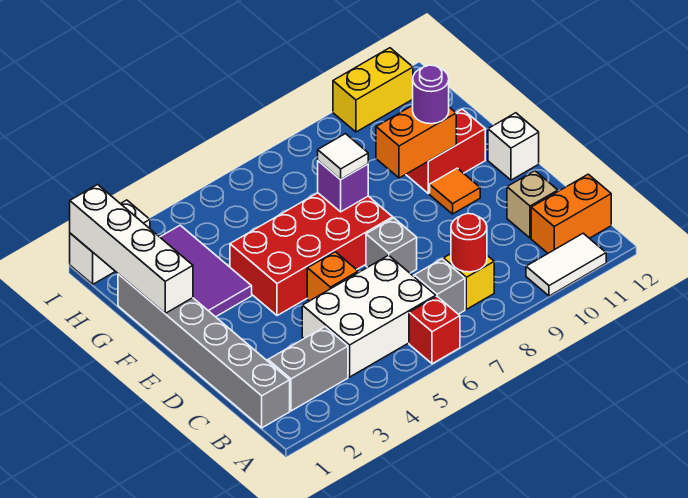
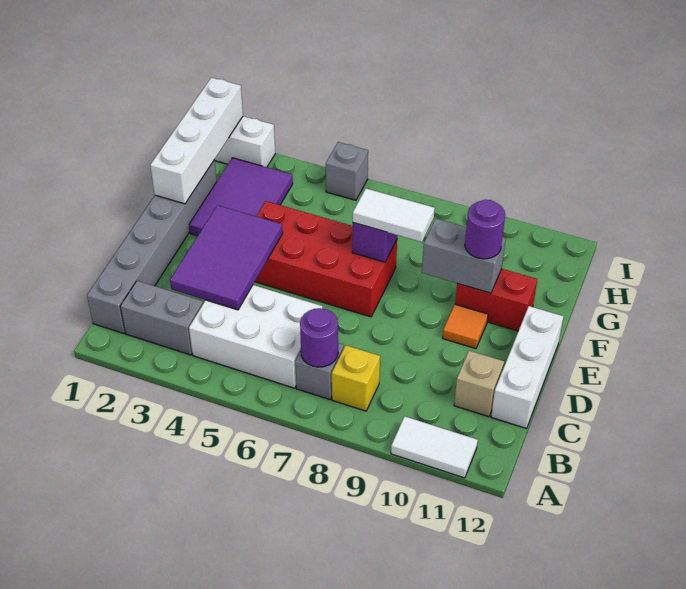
red brick A6 level 1 -> none
none -> purple round brick B7 level 2
red round brick B8 level 2 -> none
orange brick B11:B12 level 1 -> none
none -> purple tile C3:E4 level 2
orange brick D5 level 1 -> none
grey brick D7 level 1 -> grey brick I5 level 1
white brick E12 level 1 -> white brick C12:E12 level 1
white tile F7 level 3 -> white tile F7:F8 level 3
orange brick F9:F10 level 2 -> grey brick F9:F10 level 2
yellow brick I10:I11 level 1 -> none

